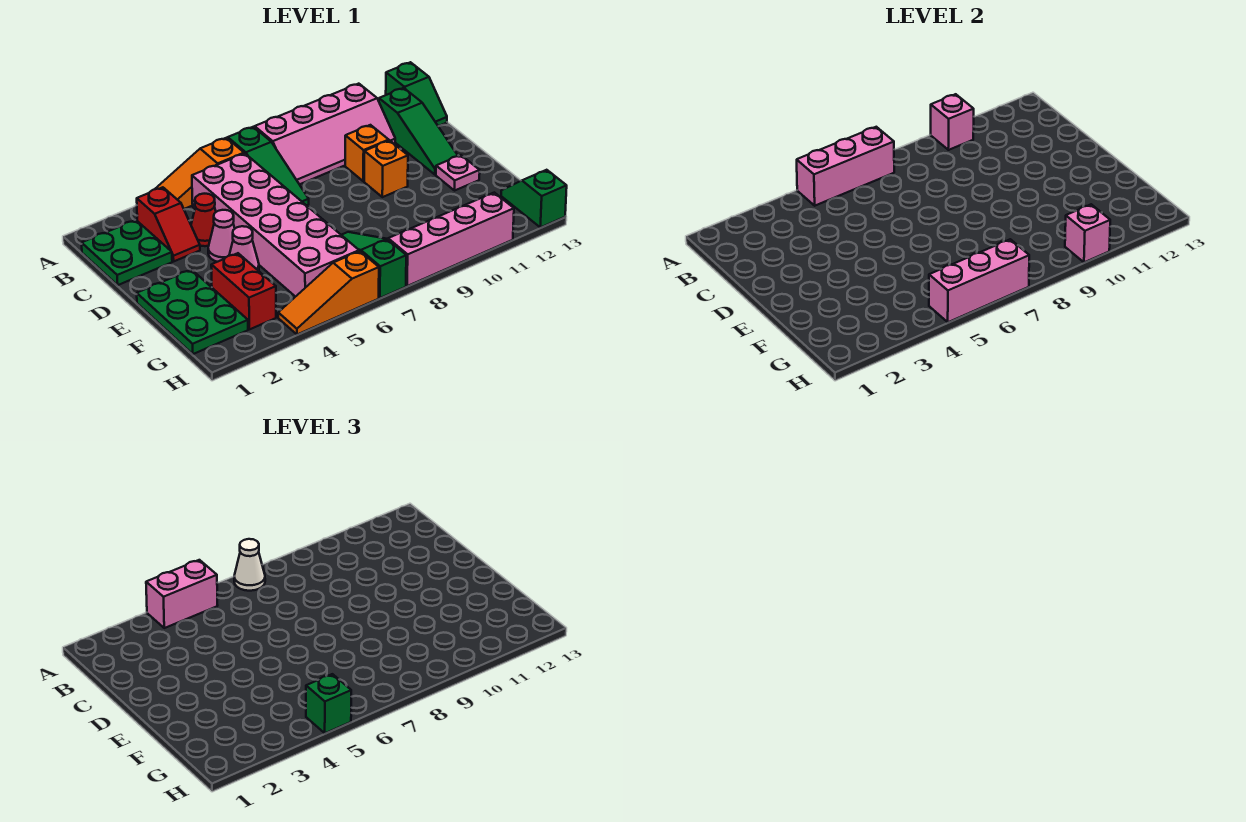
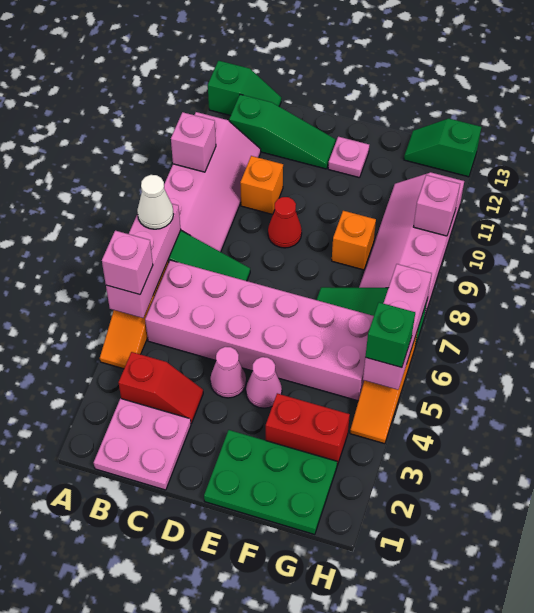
pink brick A4:A5 level 3 -> pink brick A5 level 3
green plate B1:C2 level 1 -> pink plate B1:C2 level 1
red cone C4 level 1 -> red cone D9 level 1
orange brick D10 level 1 -> orange brick F9 level 1

